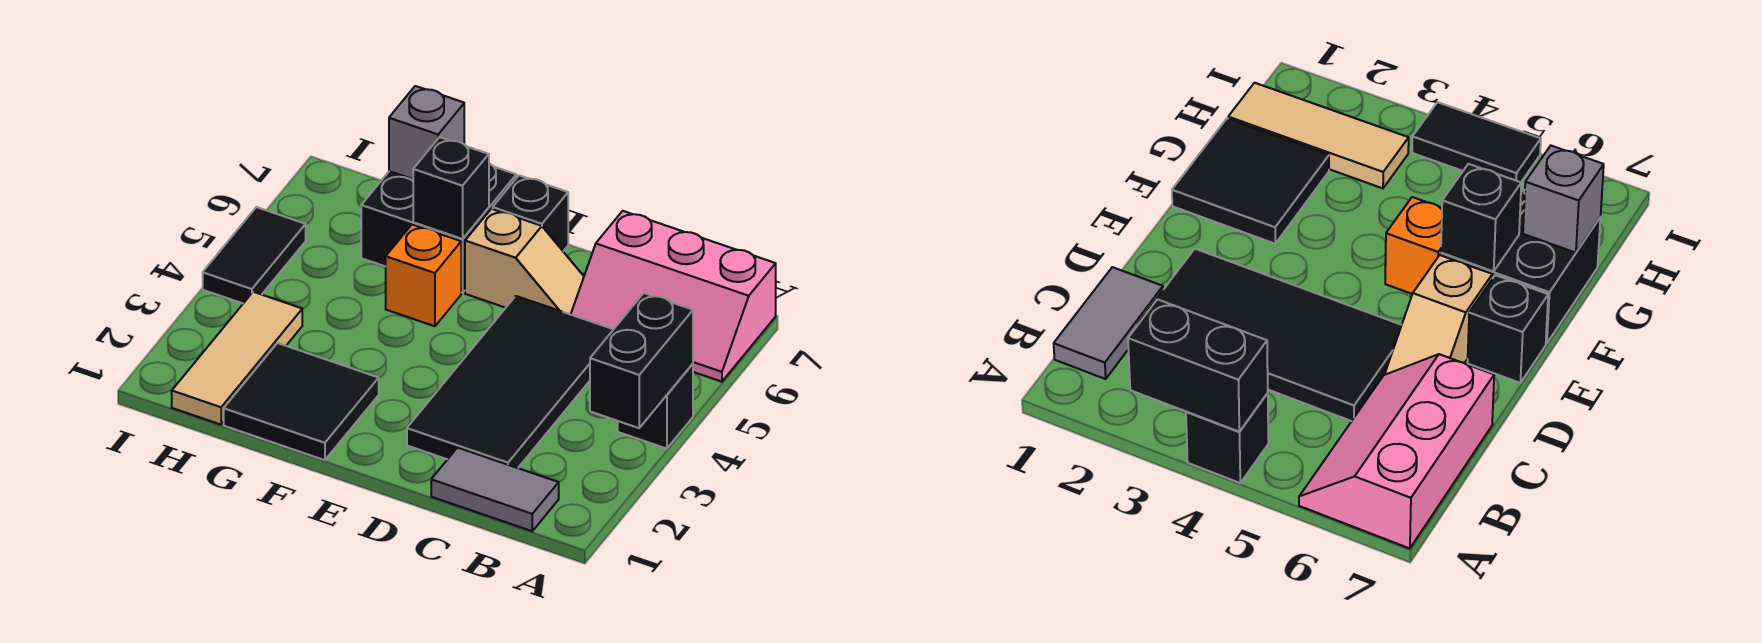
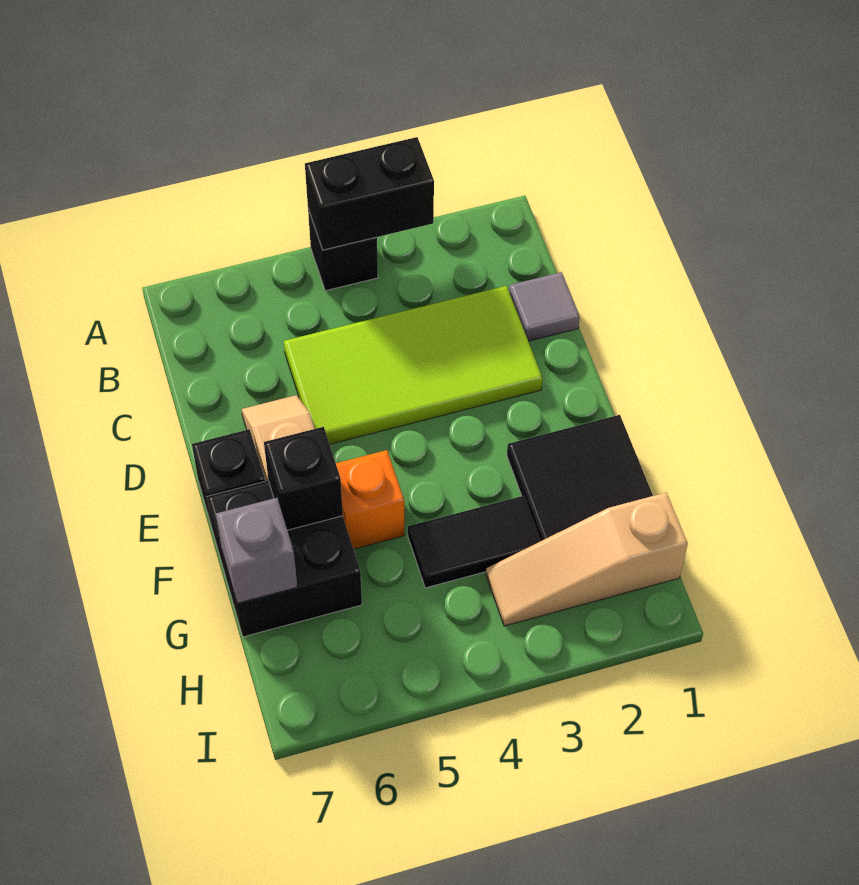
pink slope A6:C7 level 1 top 7 -> none
grey tile B1:C1 level 1 -> grey tile C1 level 1
black tile C2:D5 level 1 -> lime tile C2:D5 level 1
tan tile H1:H3 level 1 -> tan slope H1:H3 level 1 top 1
black tile I4:I5 level 1 -> black tile G3:G4 level 1

